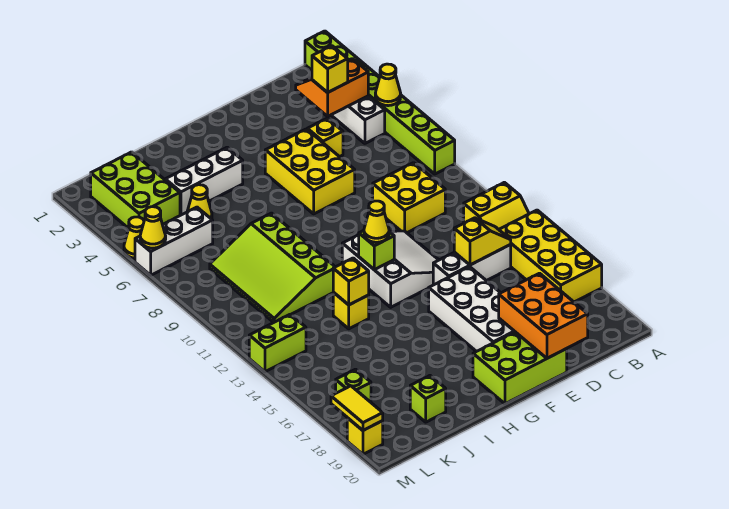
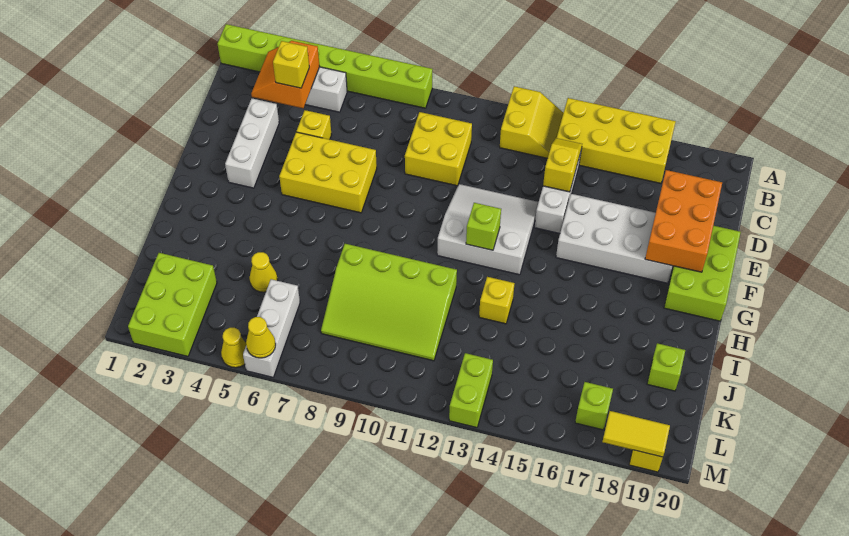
yellow cone A5 level 2 -> none
orange brick D18:E20 level 2 -> orange brick D18:F19 level 2
yellow cone G12 level 3 -> none
white brick H4:J4 level 1 -> white brick D3:F3 level 1
yellow brick I13 level 2 -> none
lime brick K2:L4 level 1 -> lime brick K2:M3 level 1

